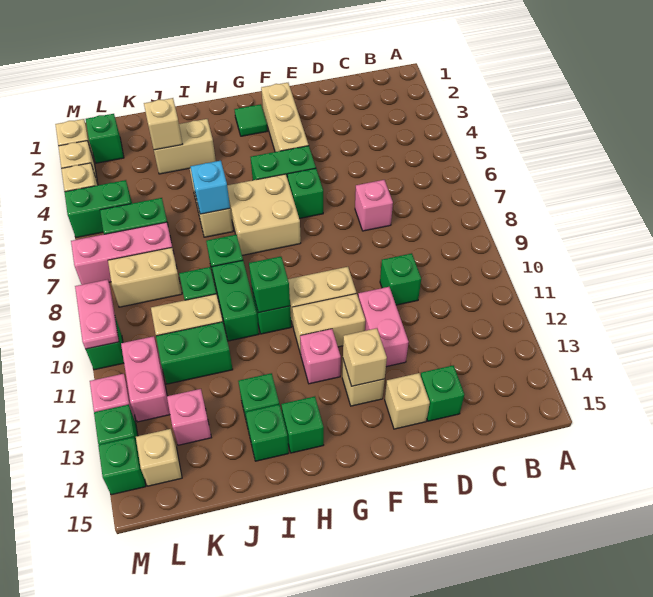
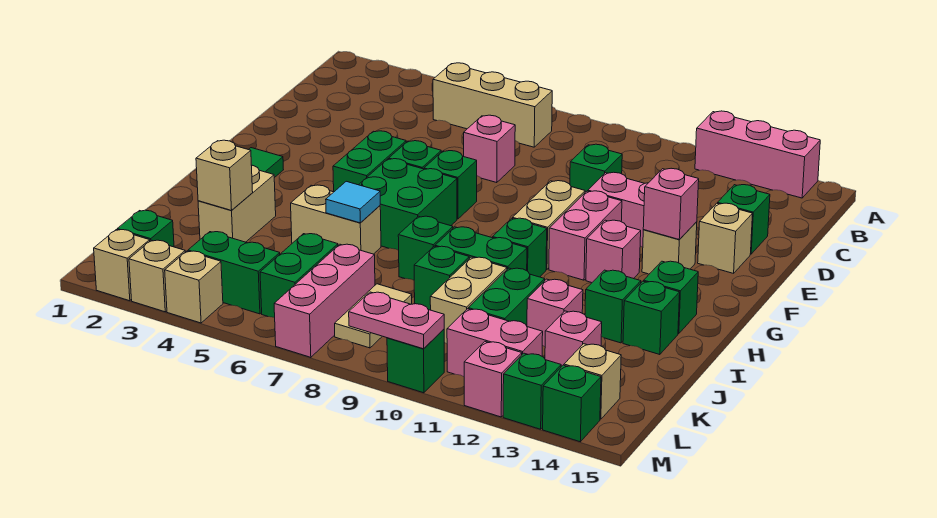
none -> pink brick A12:A14 level 1
tan brick F2:F4 level 1 -> tan brick B5:B7 level 1
tan brick F11:G11 level 1 -> pink brick F11:G11 level 1
tan brick F13 level 2 -> pink brick F13 level 2
tan brick G6:H7 level 1 -> green brick G6:H7 level 1
green brick H10 level 2 -> green brick F7 level 1
cyan brick I6 level 2 -> cyan tile I6 level 2
none -> pink brick J12 level 1
tan brick K8:L8 level 1 -> tan tile K8:L8 level 1
green brick L5:M5 level 1 -> green brick L4:L5 level 1

